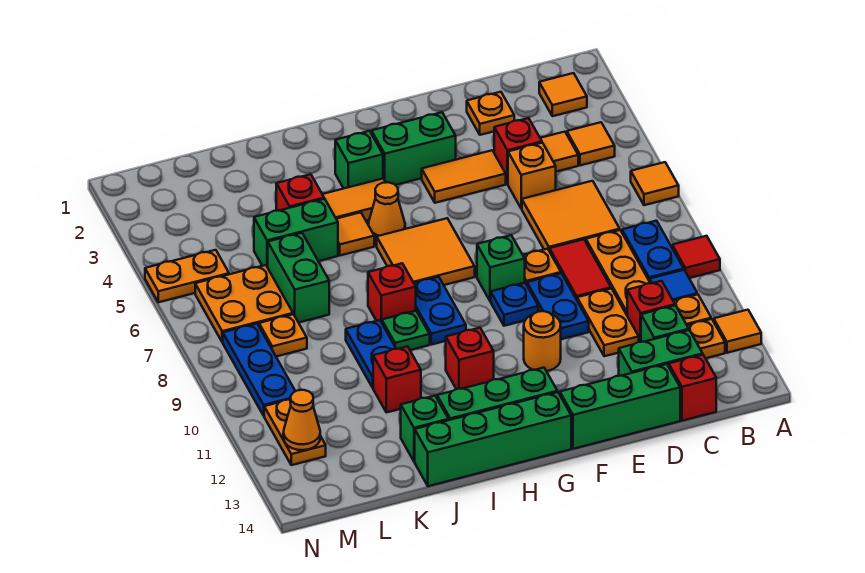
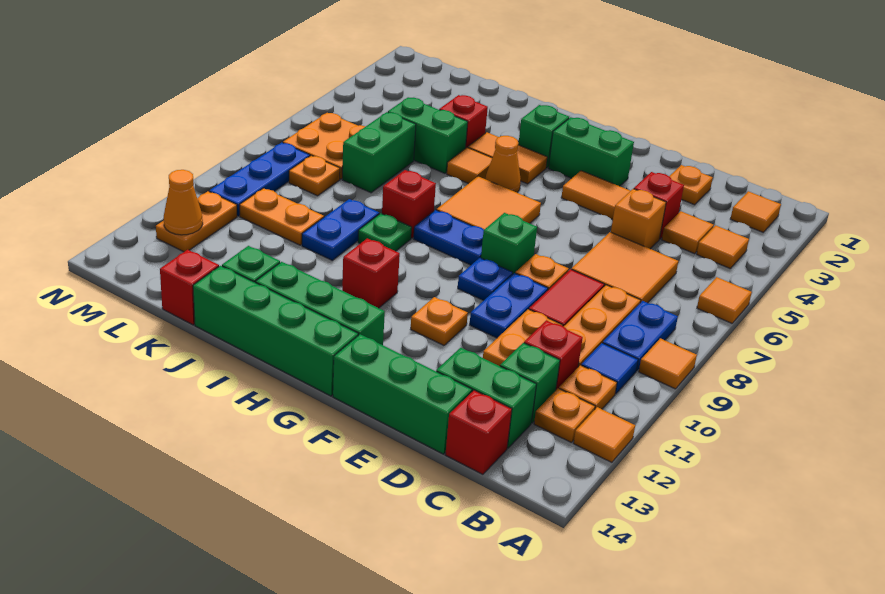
red tile A9 level 1 -> orange tile A9 level 1
orange round brick F11 level 1 -> orange plate F11 level 1
blue plate H8:H9 level 1 -> blue plate G8:H8 level 1
red brick J11 level 1 -> red brick K14 level 1
orange plate M5:N5 level 1 -> orange plate K10:L10 level 1

